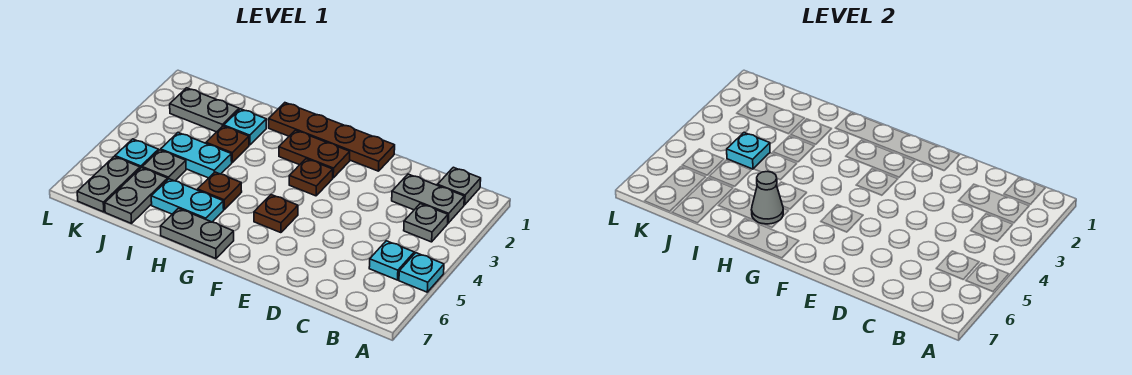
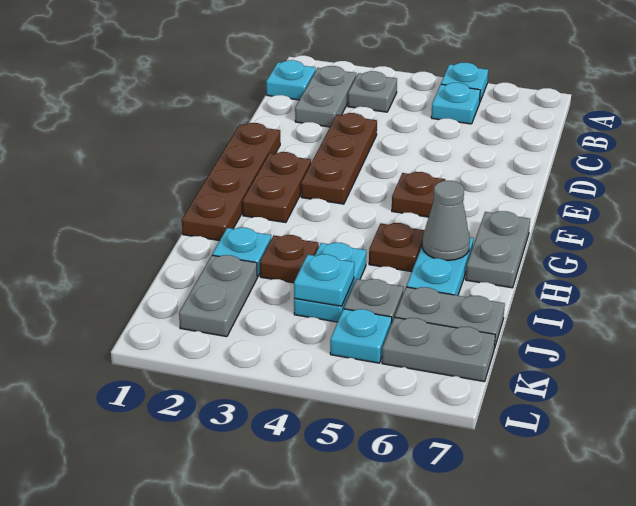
grey plate B1 level 1 -> cyan plate B1 level 1
brown plate F3 level 1 -> brown plate D3:F3 level 1

